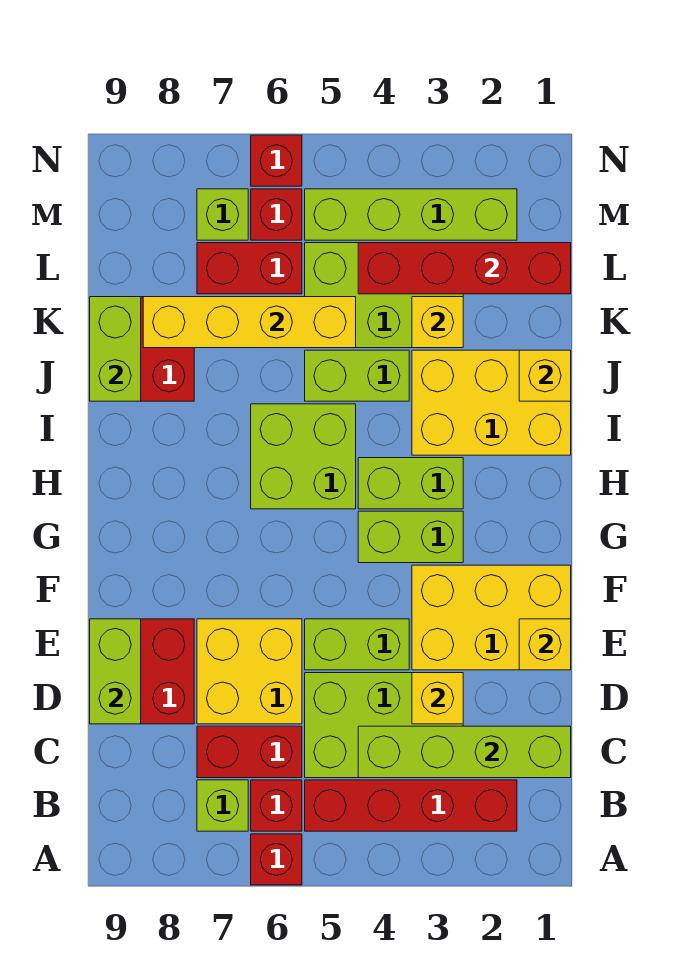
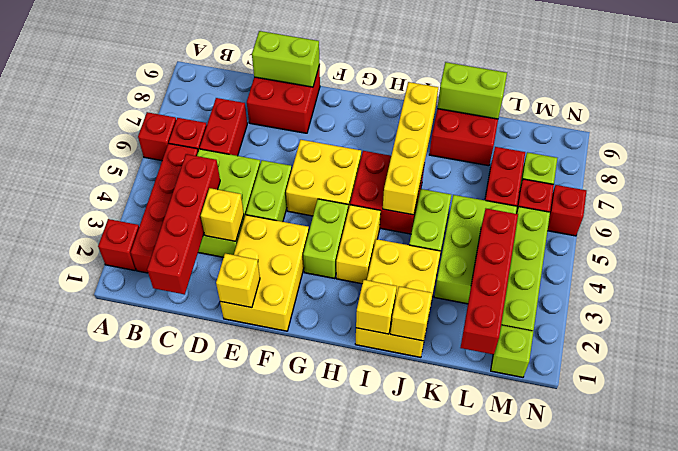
none -> red brick A2 level 1
lime brick B7 level 1 -> lime brick M1 level 1
lime brick C1:C4 level 2 -> red brick C1:C4 level 2
yellow brick D6:E7 level 1 -> yellow brick F5:G6 level 1
lime brick H3:H4 level 1 -> yellow brick H3:H4 level 1
lime brick H5:I6 level 1 -> red brick H5:I6 level 1
yellow brick K3 level 2 -> yellow brick I1 level 2
yellow brick K5:K8 level 2 -> yellow brick I5:I8 level 2

